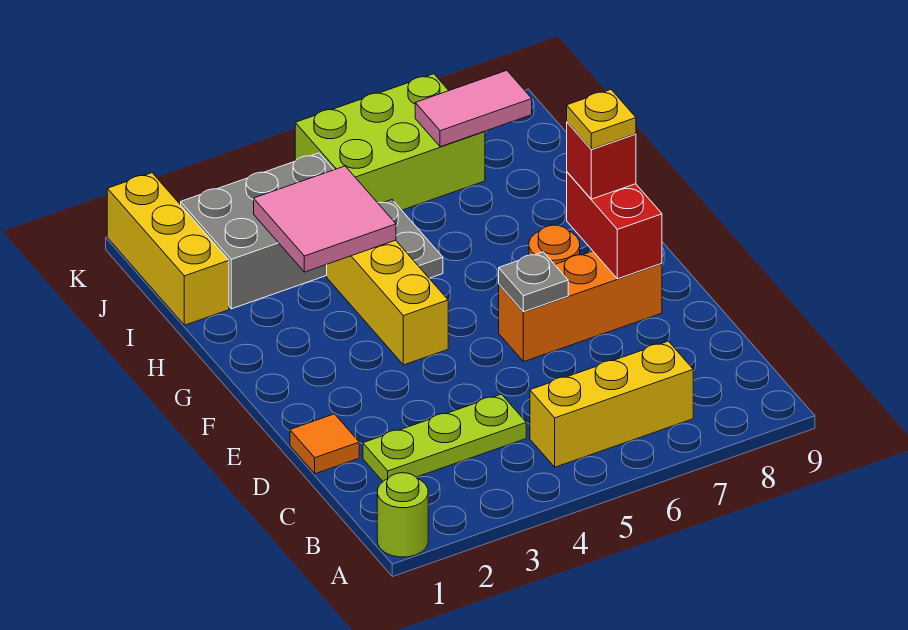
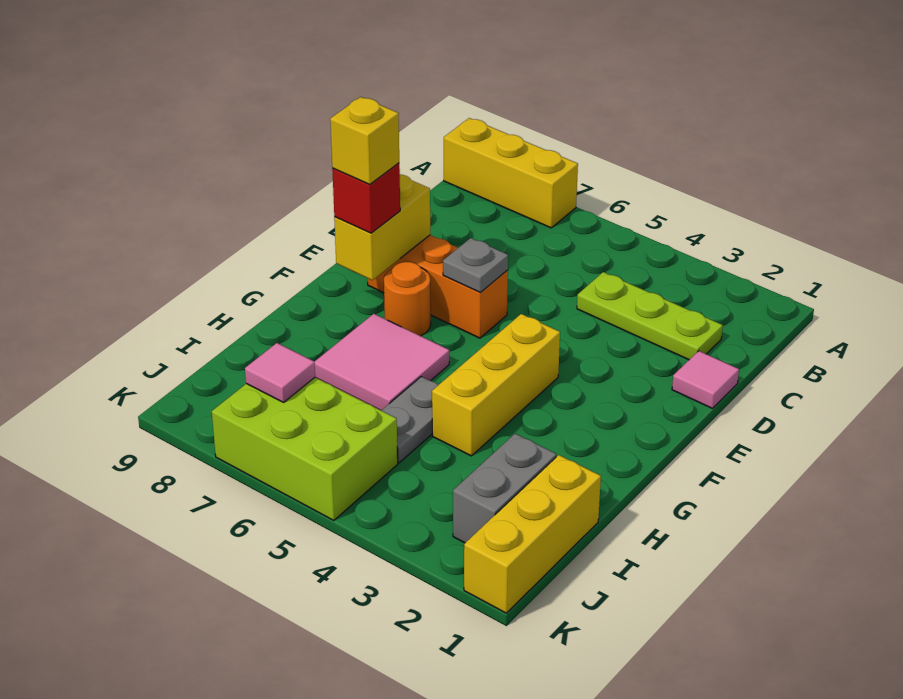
lime round brick A1 level 1 -> none
yellow brick B5:B7 level 1 -> yellow brick A7:A9 level 1
orange tile D1 level 1 -> pink tile D1 level 1
red brick E8:F8 level 2 -> yellow brick E8:F8 level 2
yellow plate F8 level 4 -> yellow brick F8 level 4
pink tile H3:I4 level 2 -> pink tile G6:H7 level 1
grey brick I2:J4 level 1 -> grey brick I2:J2 level 1
pink tile J7:J8 level 2 -> pink tile J7 level 2

